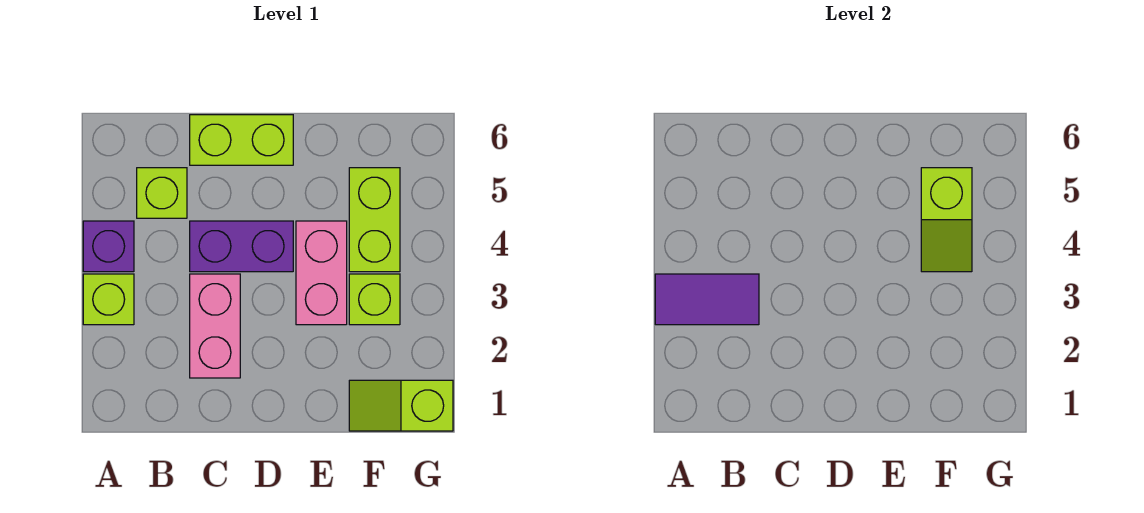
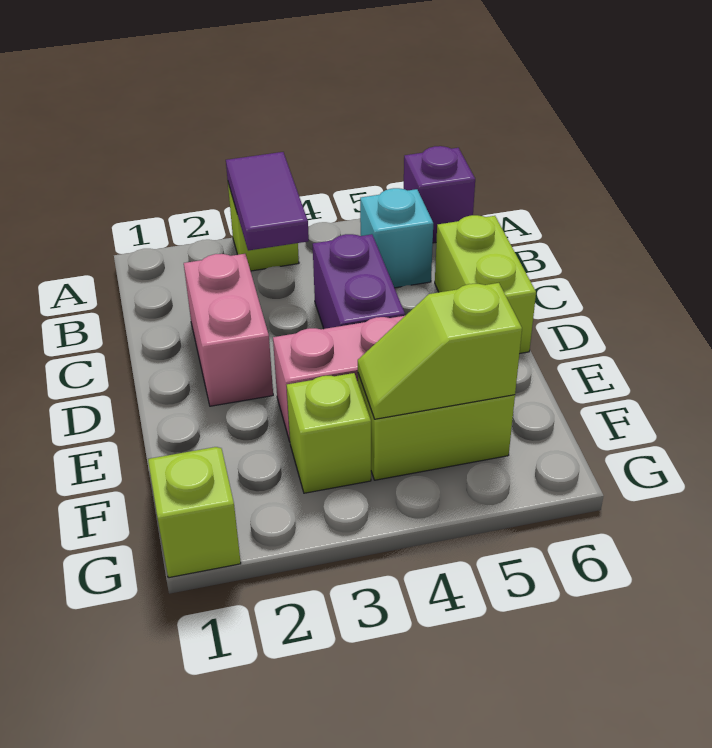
purple brick A4 level 1 -> purple brick A6 level 1
lime brick B5 level 1 -> cyan brick B5 level 1
pink brick C2:C3 level 1 -> pink brick C2:D2 level 1

